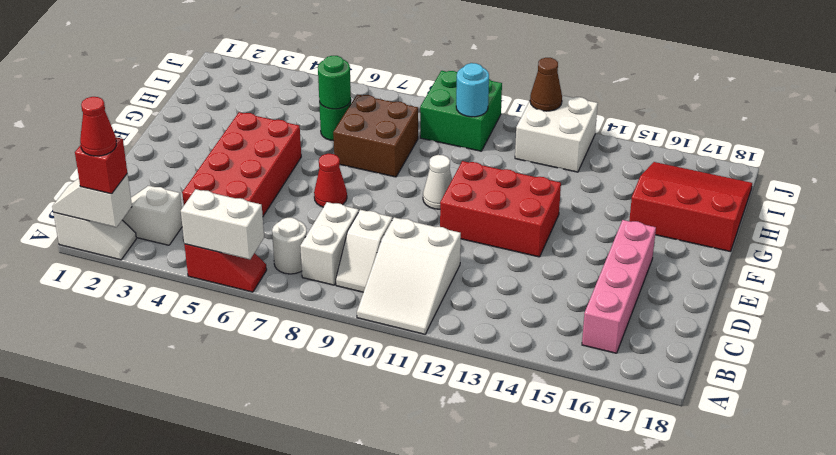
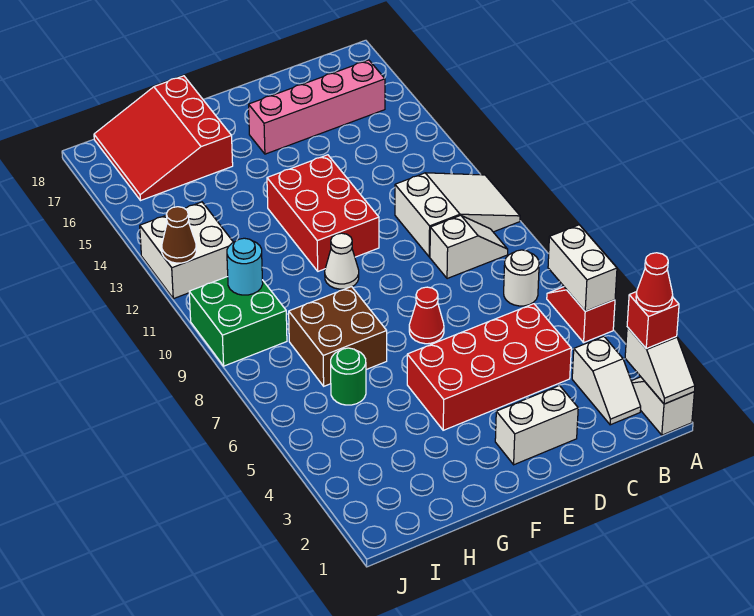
white brick B8:C8 level 1 -> white brick D2:E2 level 1
green round brick H6 level 2 -> none

